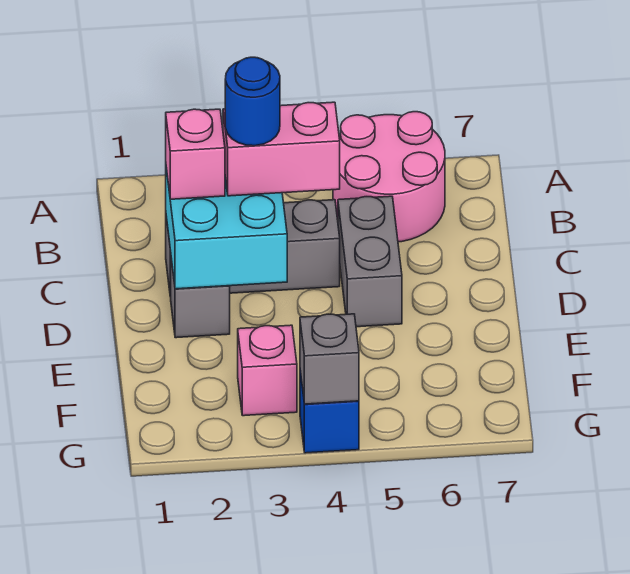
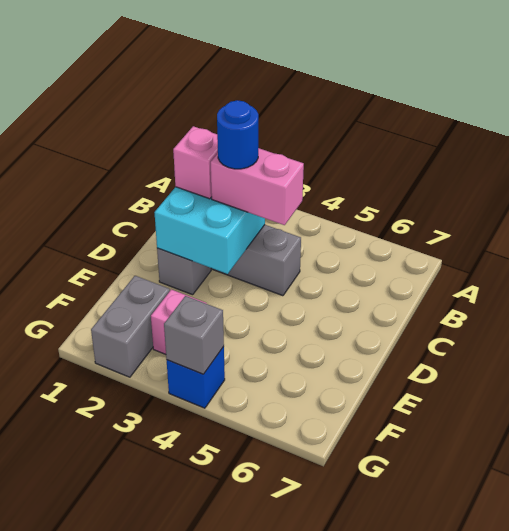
pink round brick A5:B6 level 1 -> none
grey brick C5:D5 level 1 -> grey brick F2:G2 level 1

